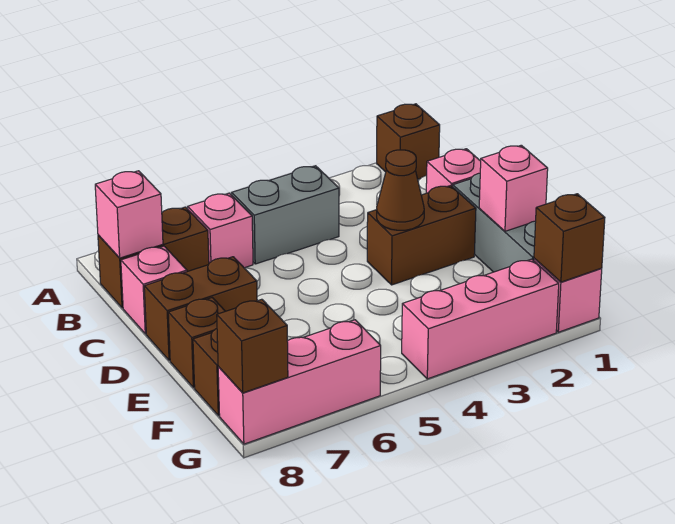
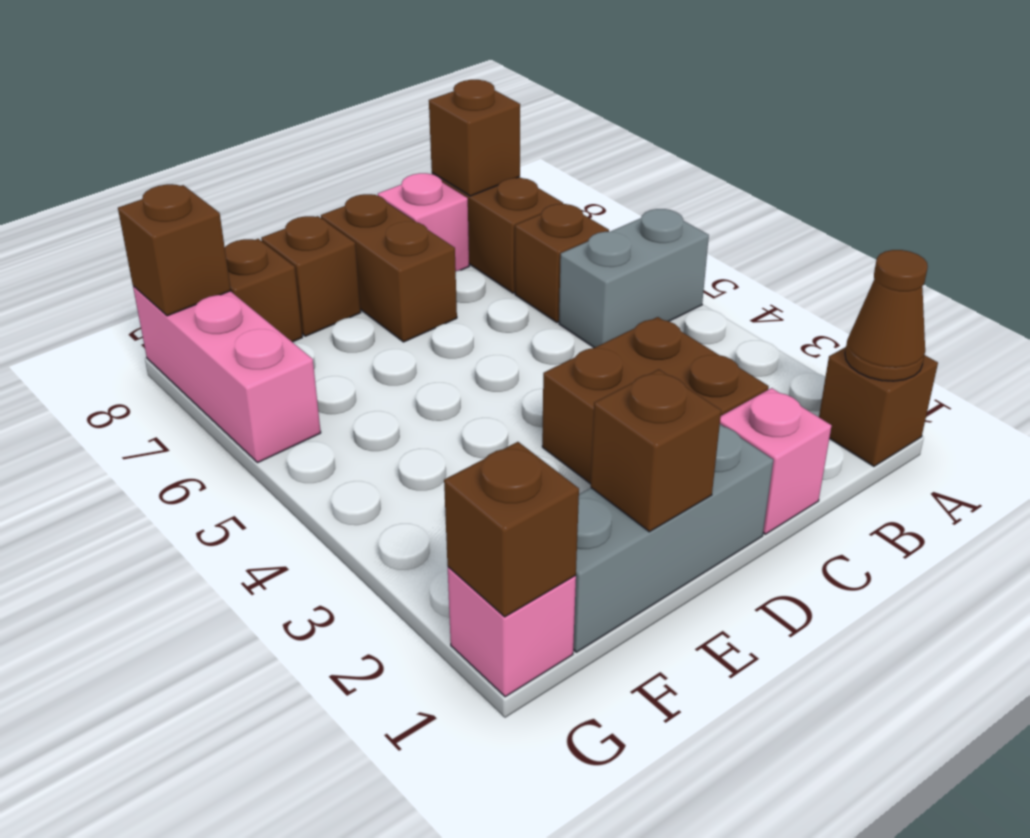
grey brick B4:B5 level 1 -> grey brick A5:B5 level 1
pink brick B6 level 1 -> brown brick B6 level 1
pink brick B8 level 2 -> brown brick B8 level 2
brown brick D2:D3 level 1 -> brown brick C2:D3 level 1
brown cone D3 level 2 -> brown cone A1 level 2
pink brick E1 level 2 -> brown brick E1 level 2
pink brick G2:G4 level 1 -> none

